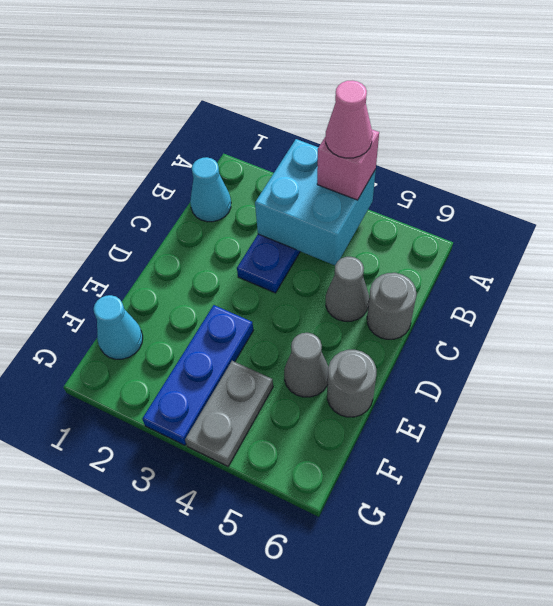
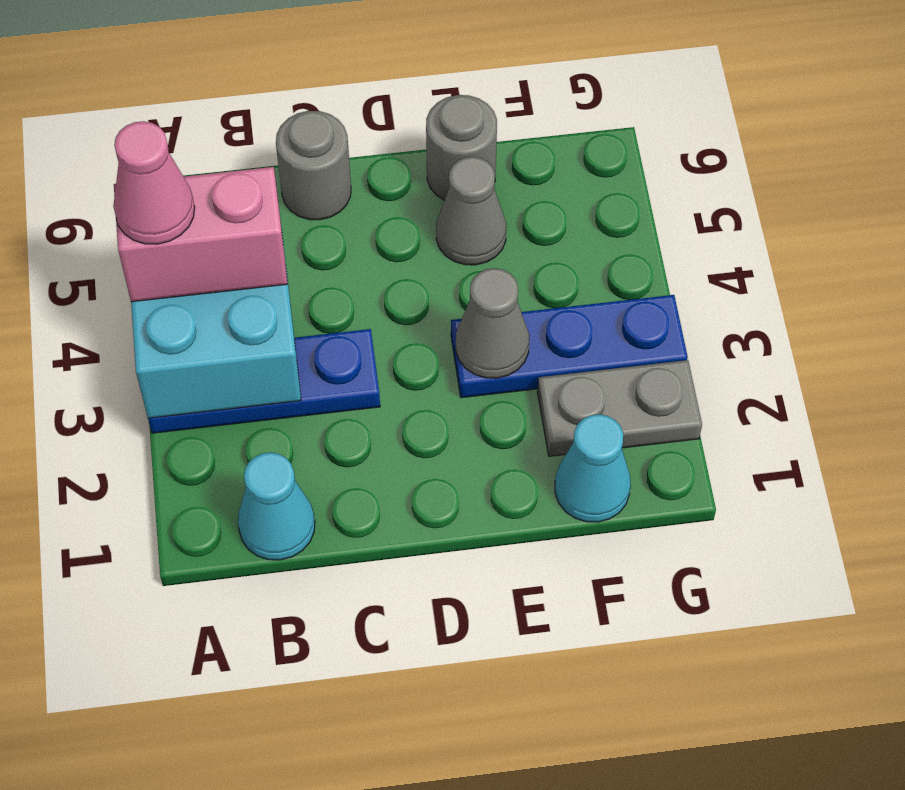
pink brick A4 level 3 -> pink brick A4:B4 level 3
grey cone C5 level 1 -> grey cone E3 level 2
grey plate F4:G4 level 1 -> grey plate F2:G2 level 1

